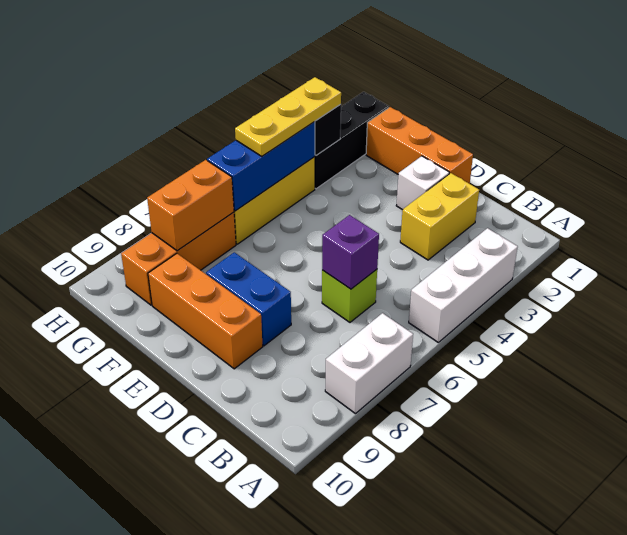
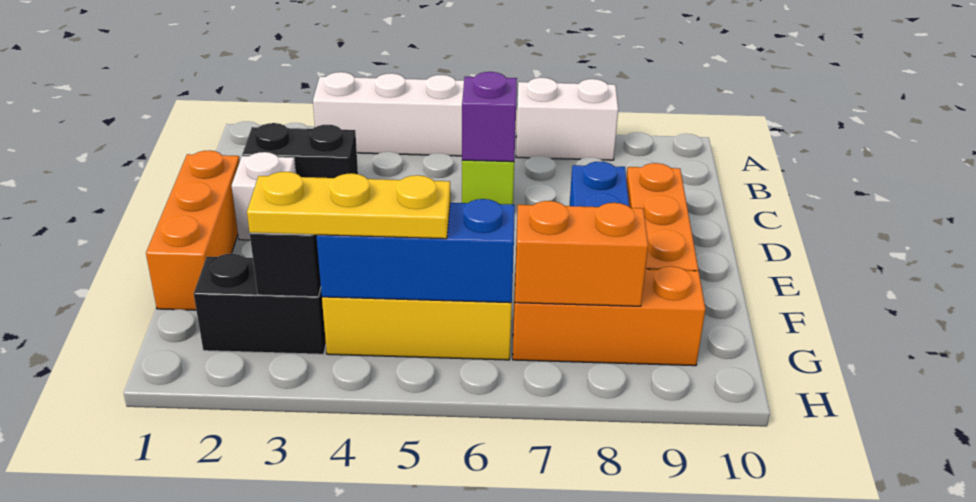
yellow brick C2:C3 level 1 -> black brick C2:C3 level 1
black brick G1:G3 level 1 -> black brick G2:G3 level 1

